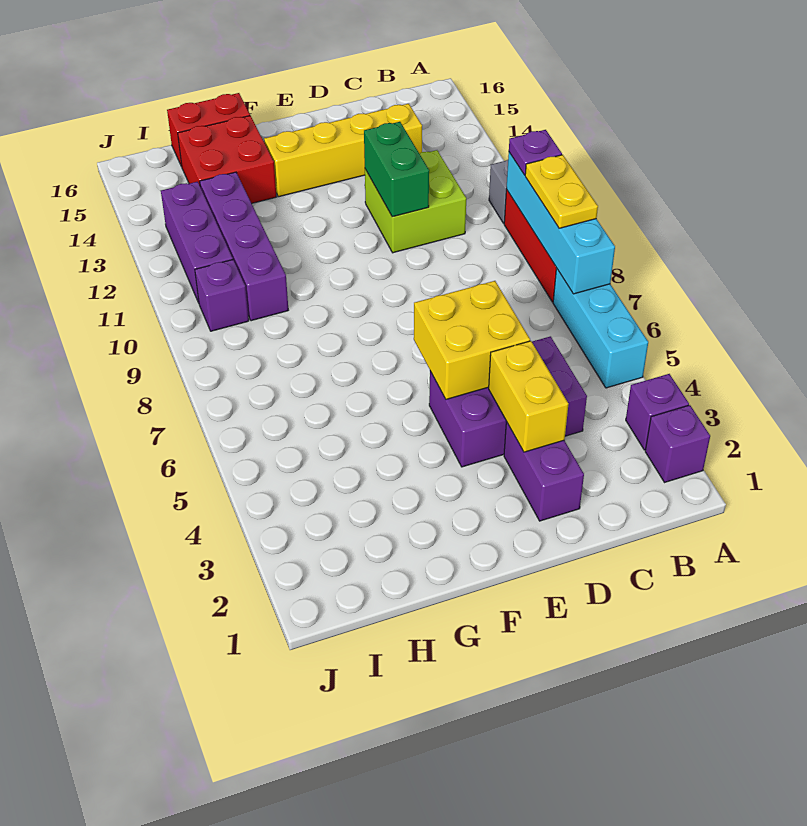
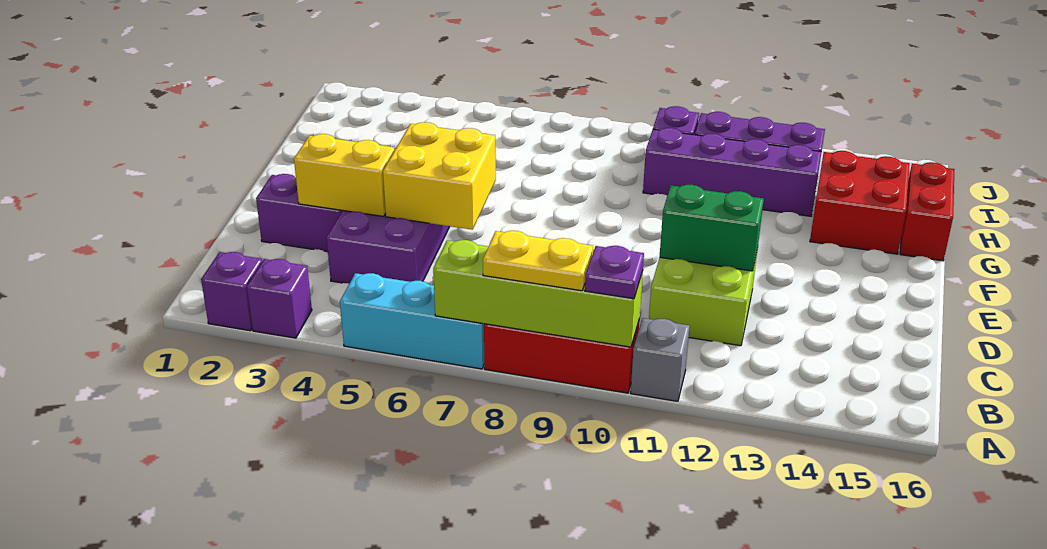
cyan brick A7:A10 level 2 -> lime brick A7:A10 level 2
yellow brick C14:F14 level 1 -> none

